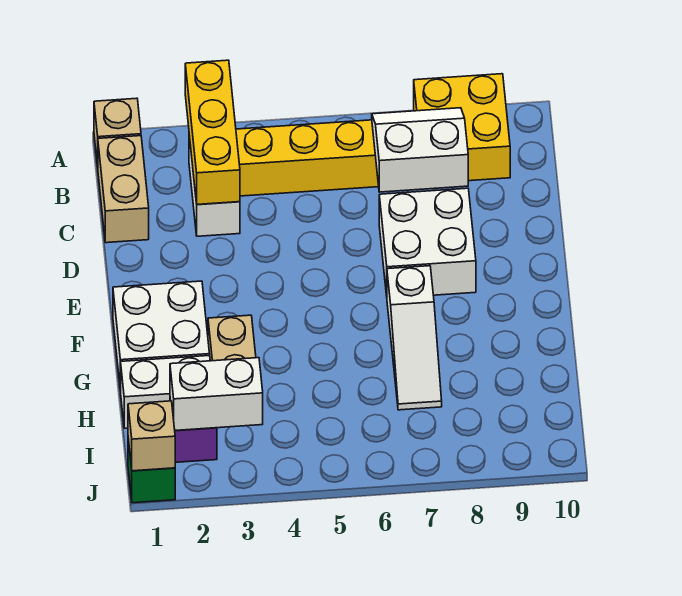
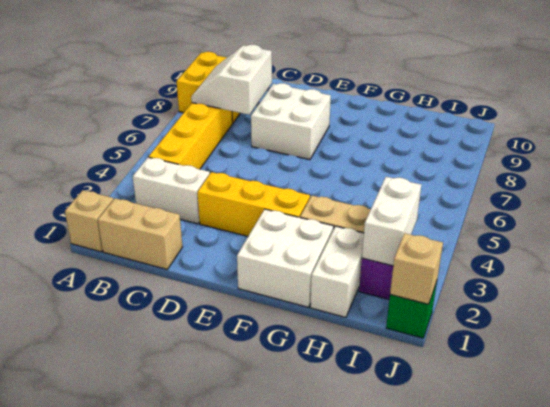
yellow brick A3:C3 level 2 -> yellow brick D3:F3 level 1
white slope F7:H7 level 1 top F -> none

